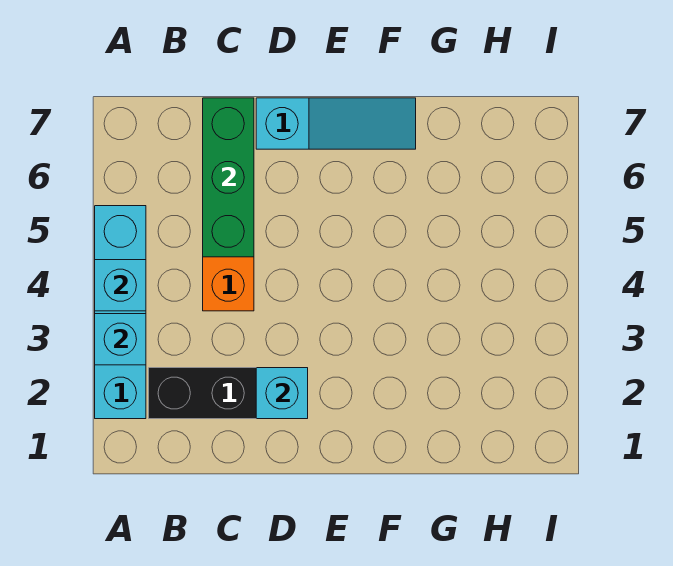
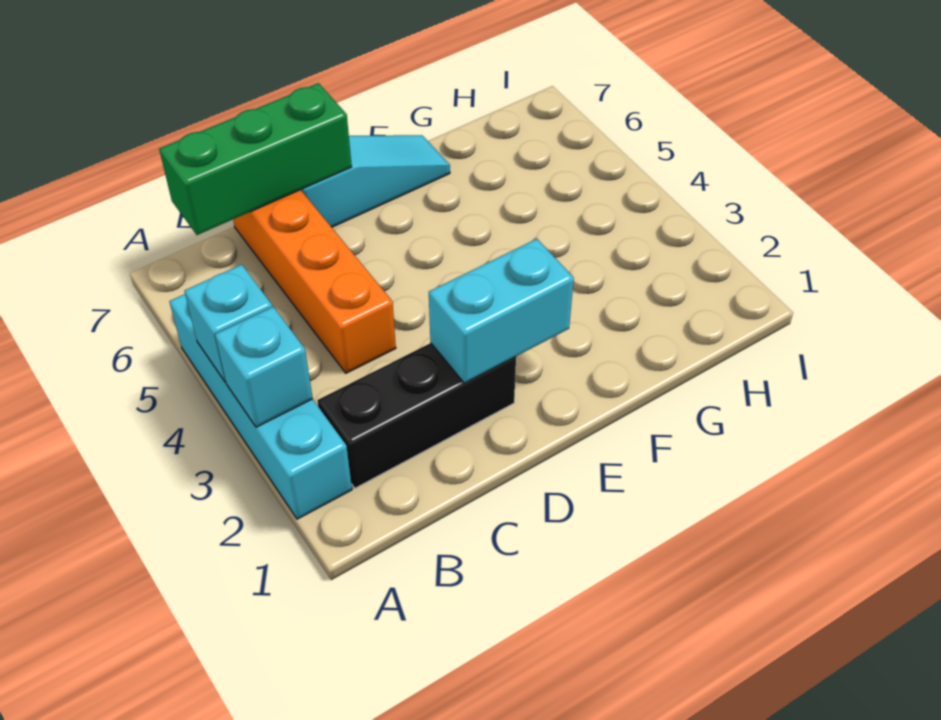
green brick C5:C7 level 2 -> green brick B7:D7 level 2
cyan brick D2 level 2 -> cyan brick D2:E2 level 2

